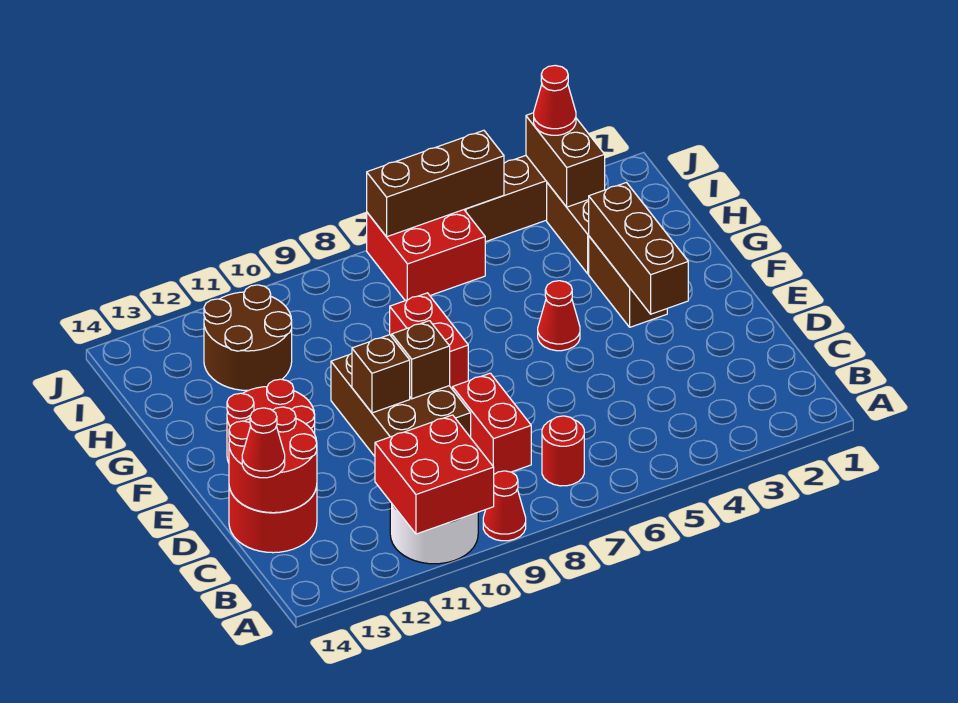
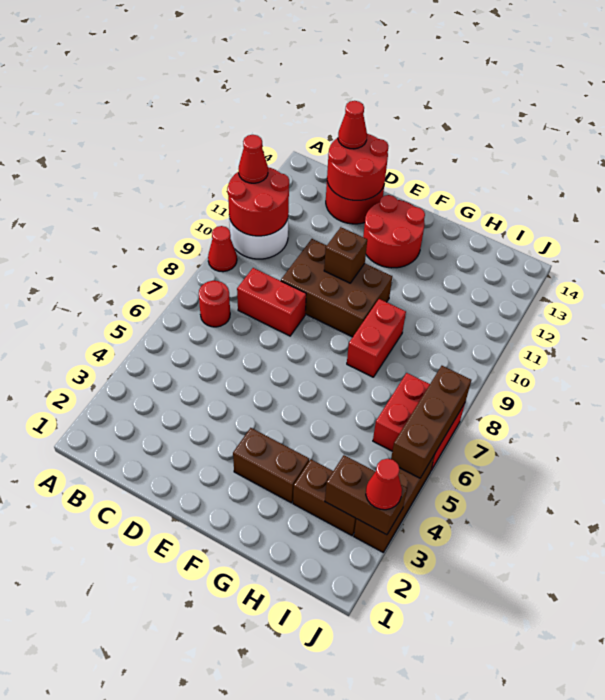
red brick A10:B11 level 2 -> red round brick A10:B11 level 2
brown brick E3:G3 level 2 -> none
brown brick E9 level 2 -> none
red cone F5 level 1 -> red cone A11 level 3
red brick F8:G8 level 1 -> red brick G8:G9 level 1
brown round brick H11:I12 level 1 -> none

